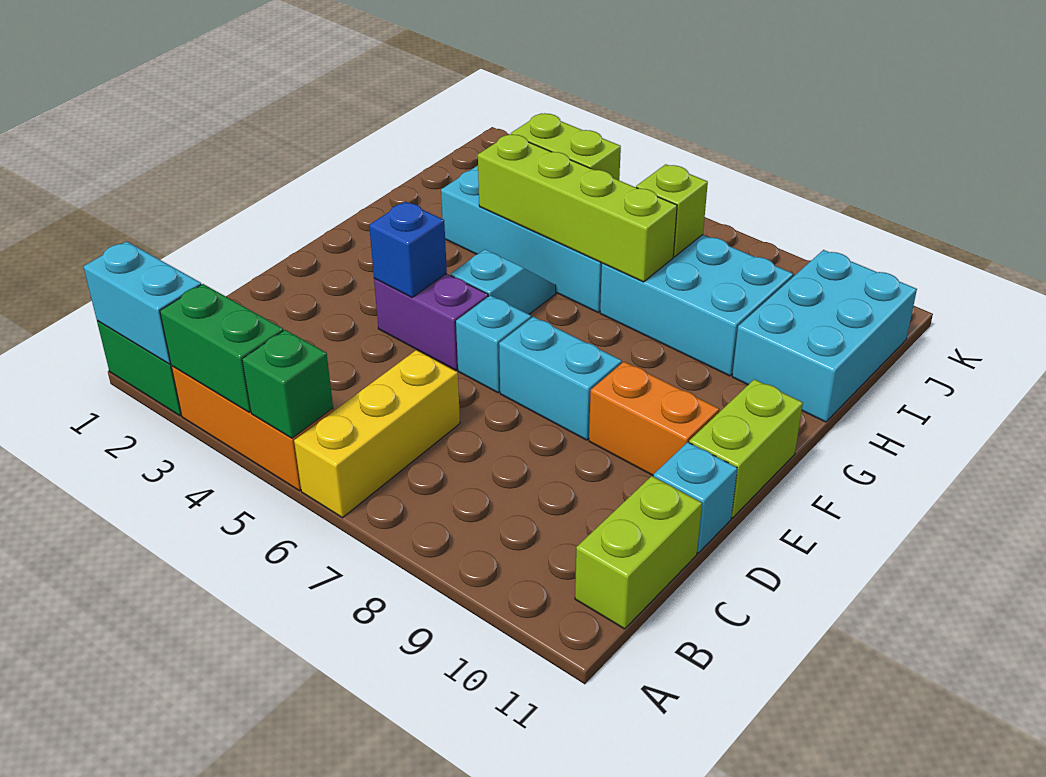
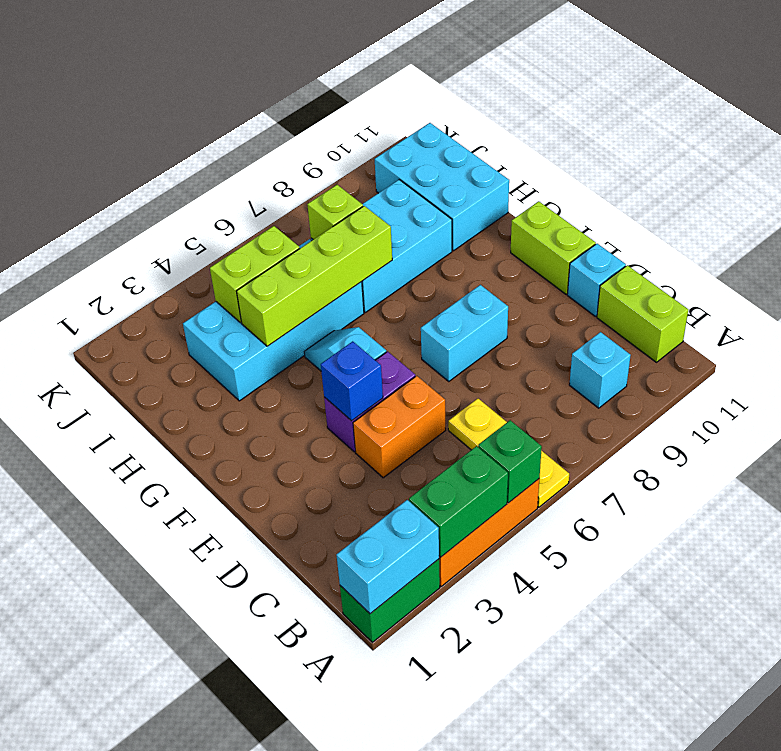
yellow brick A6:C6 level 1 -> yellow plate A6:C6 level 1
cyan brick E6 level 1 -> cyan brick B9 level 1
orange brick E9:E10 level 1 -> orange brick D4:D5 level 1

